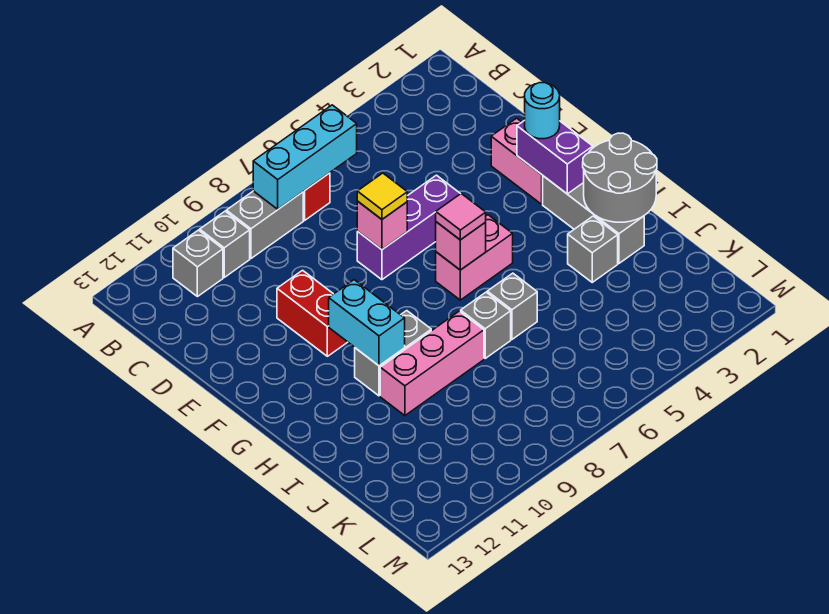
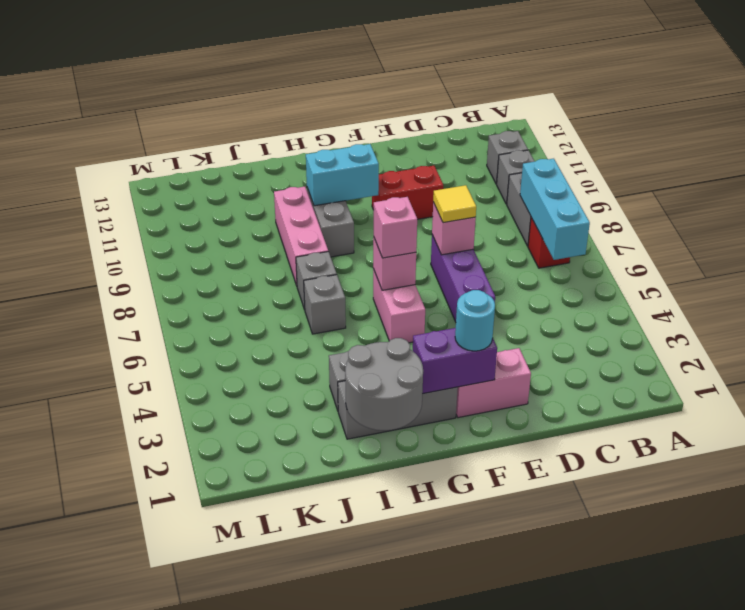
pink tile G6 level 3 -> pink brick G6 level 3

